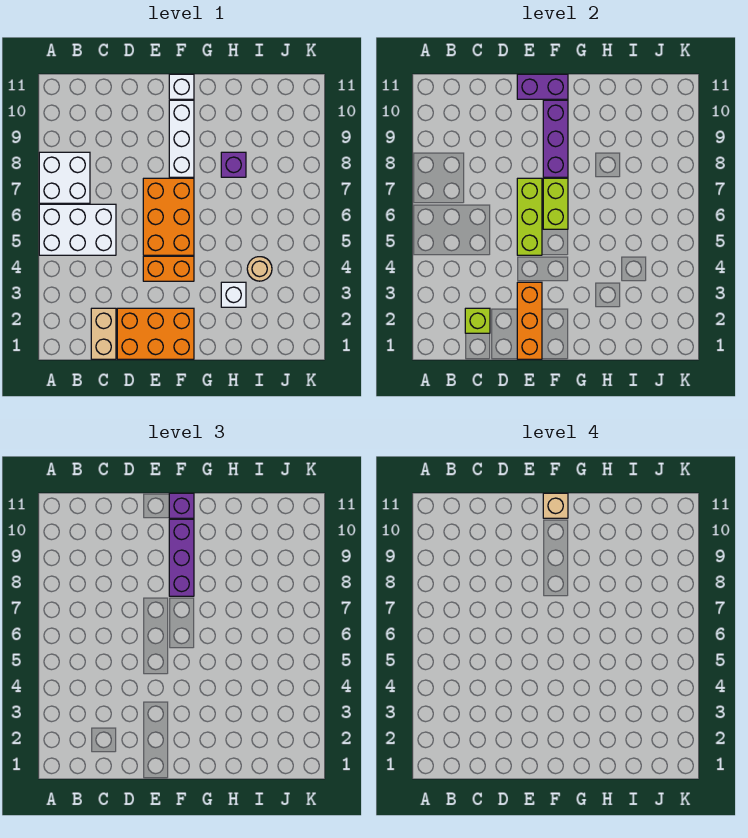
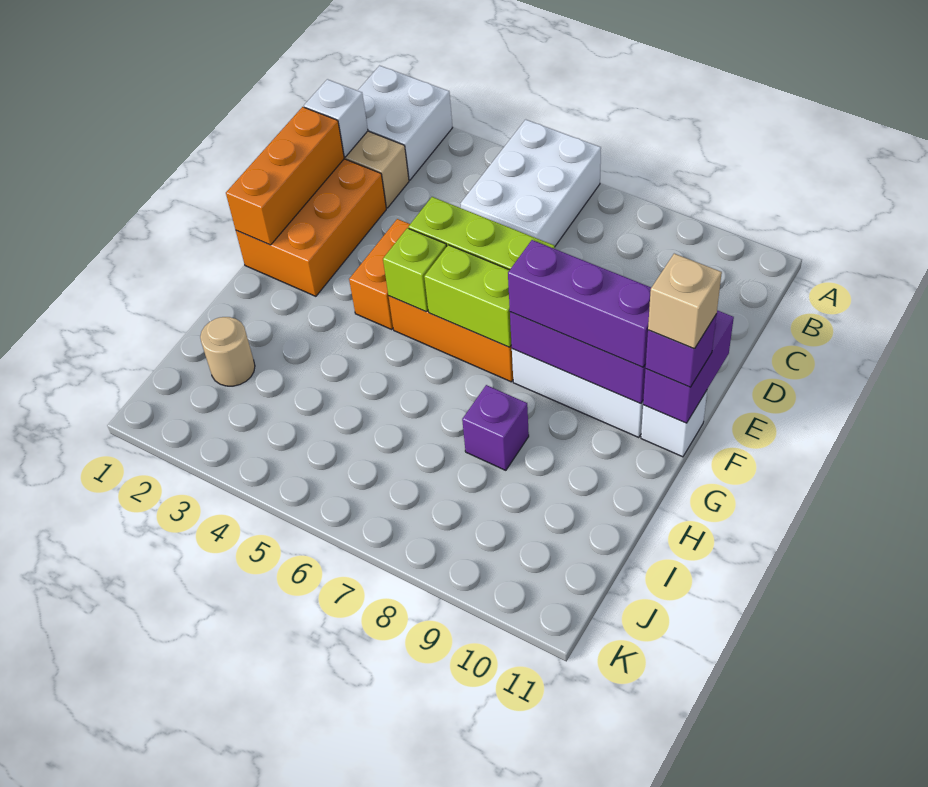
white brick A7:B8 level 1 -> white brick A1:B2 level 1
lime brick C2 level 2 -> lime brick F5 level 2
orange brick E1:E3 level 2 -> orange brick D1:F1 level 2
white brick H3 level 1 -> white brick C1 level 2
tan round brick I4 level 1 -> tan round brick I2 level 1

